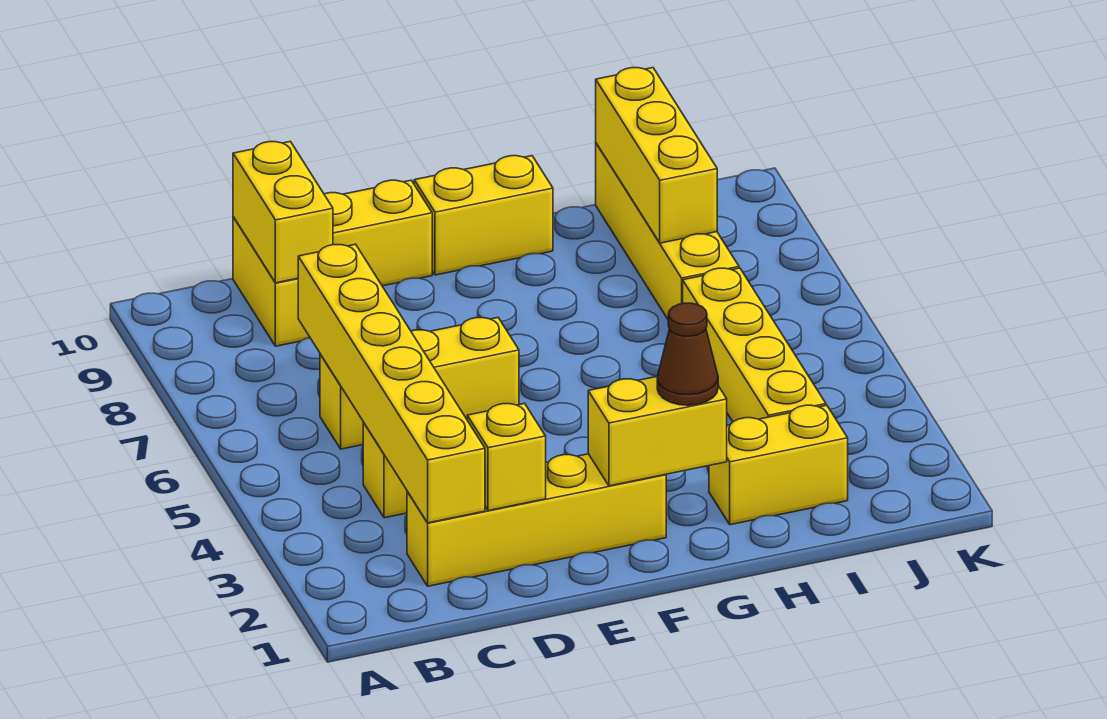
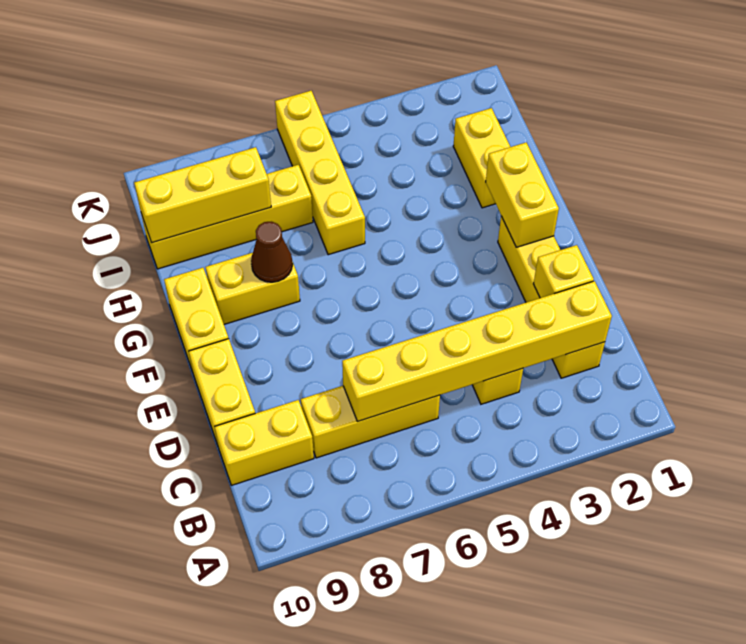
yellow brick C6:E6 level 1 -> yellow brick C6:C8 level 1
yellow brick C9:C10 level 2 -> yellow brick G8:G9 level 1
brown cone G2 level 3 -> brown cone G8 level 2
yellow brick I3:I6 level 1 -> yellow brick H6:K6 level 1

